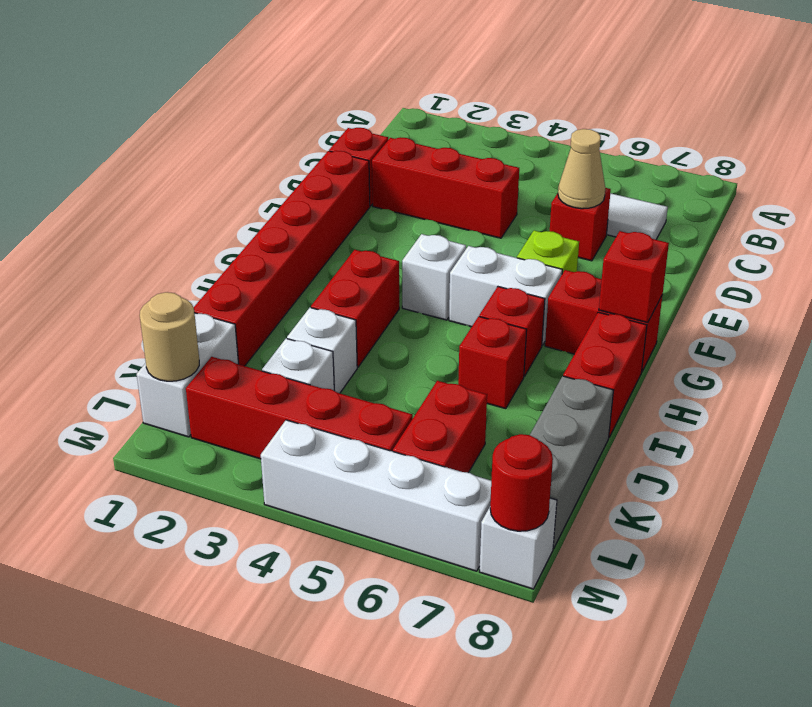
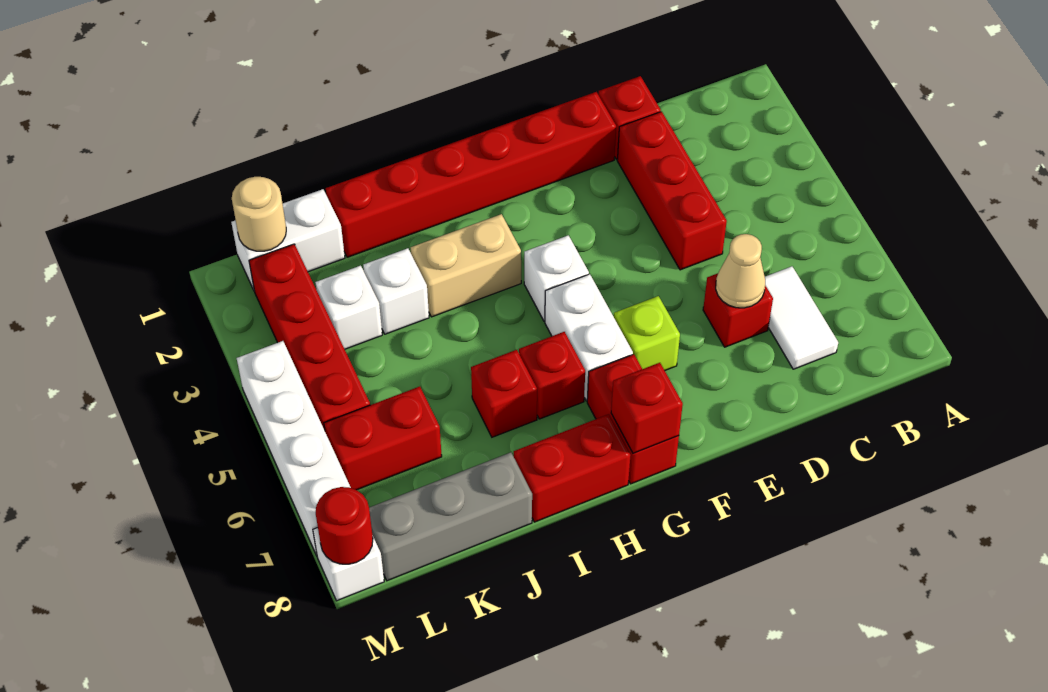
red brick H3:I3 level 1 -> tan brick H3:I3 level 1

